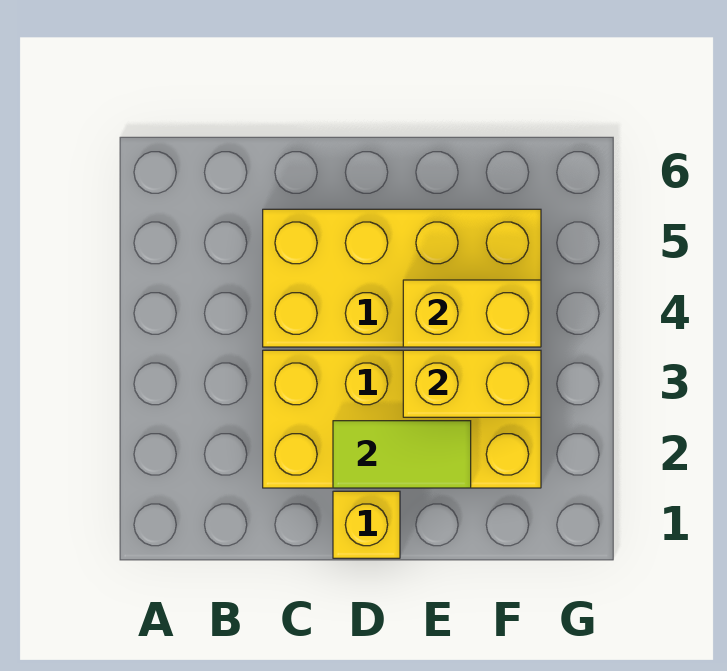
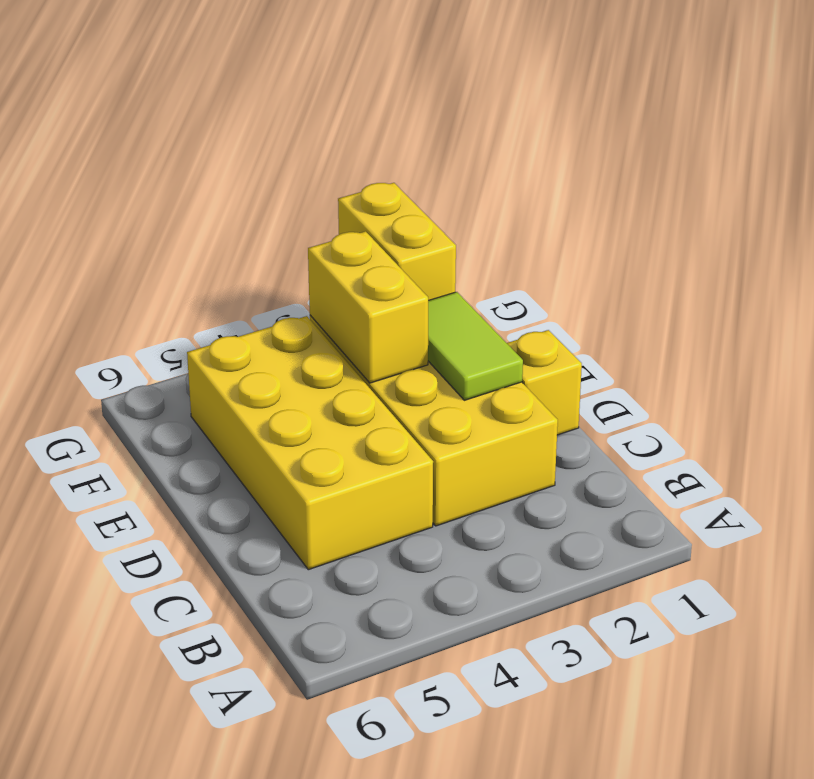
yellow brick E4:F4 level 2 -> yellow brick F2:G2 level 2

